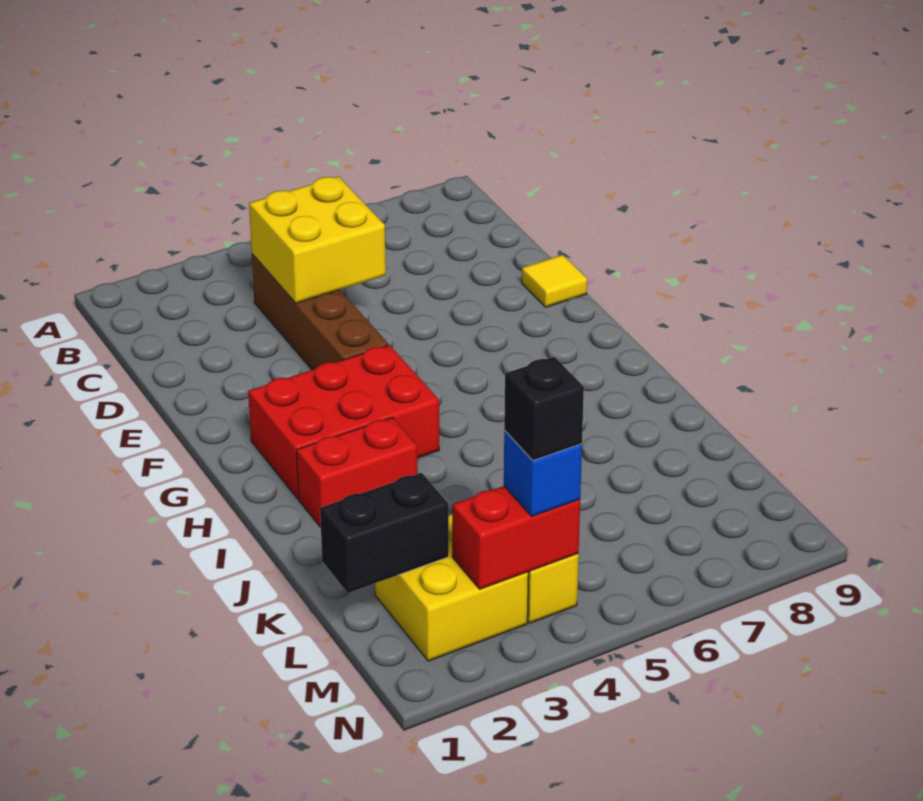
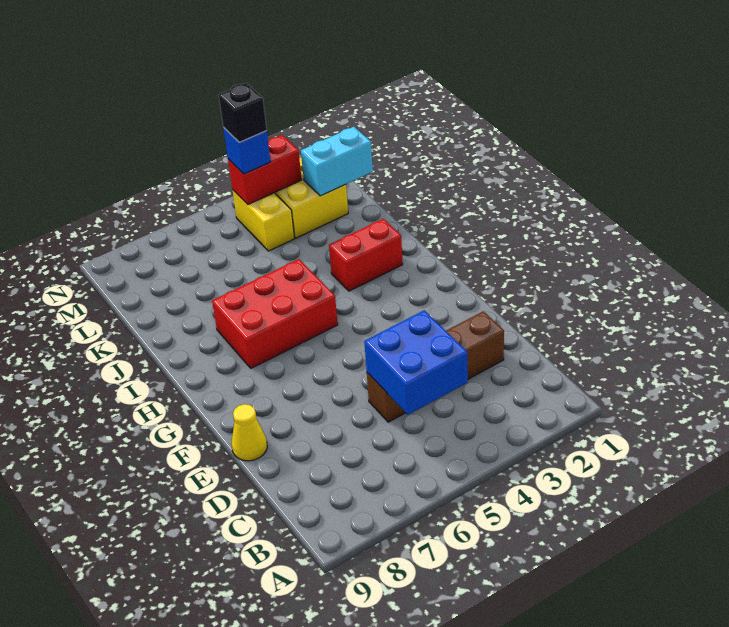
brown brick C4:F4 level 1 -> brown brick D2:D5 level 1
yellow brick C4:D5 level 2 -> blue brick C4:D5 level 2
yellow tile E9 level 1 -> yellow cone E9 level 1
red brick G2:H4 level 1 -> red brick H5:I7 level 1
black brick L1:L2 level 2 -> cyan brick L1:L2 level 2

